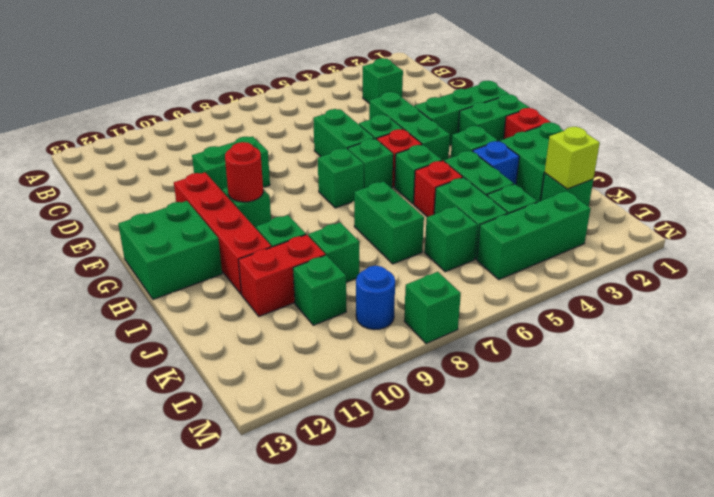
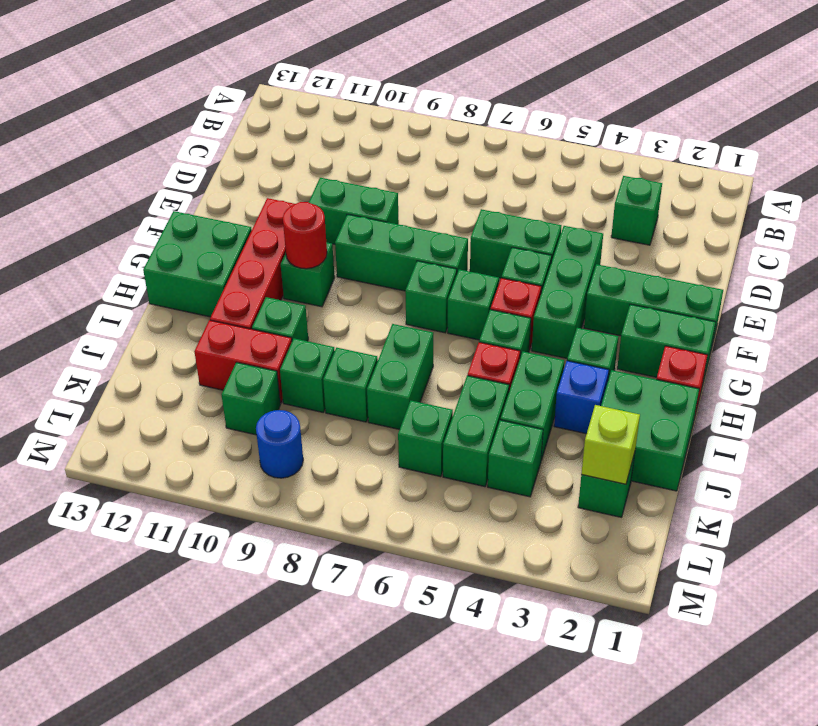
green brick E6:F6 level 1 -> green brick E5:E6 level 1
green brick L3:L5 level 1 -> green brick F7:F9 level 1
green brick M8 level 1 -> green brick J8 level 1

